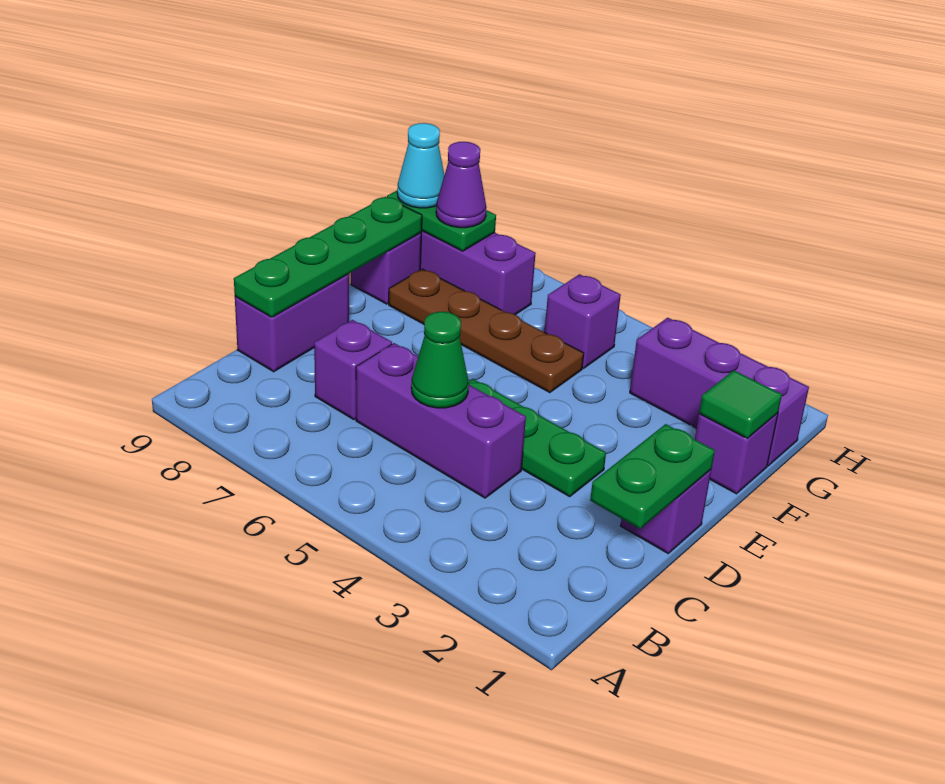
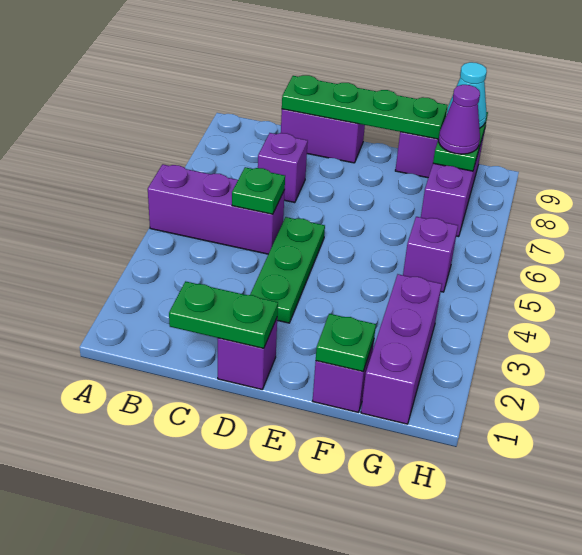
purple brick C4:C6 level 1 -> purple brick A5:C5 level 1
green cone C5 level 2 -> green plate C5 level 2
green tile F1 level 2 -> green plate F1 level 2
brown plate F5:F8 level 1 -> none

